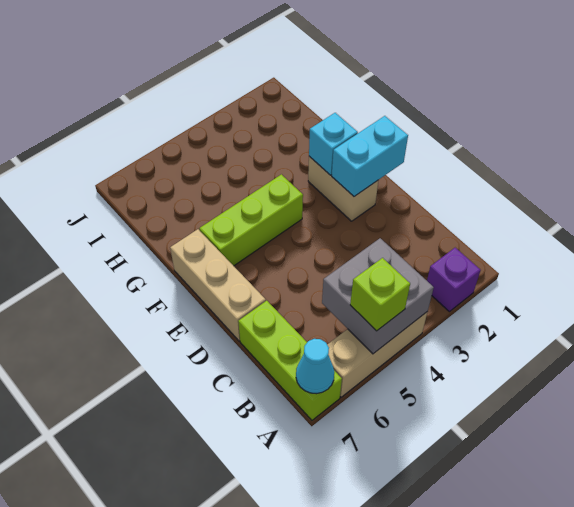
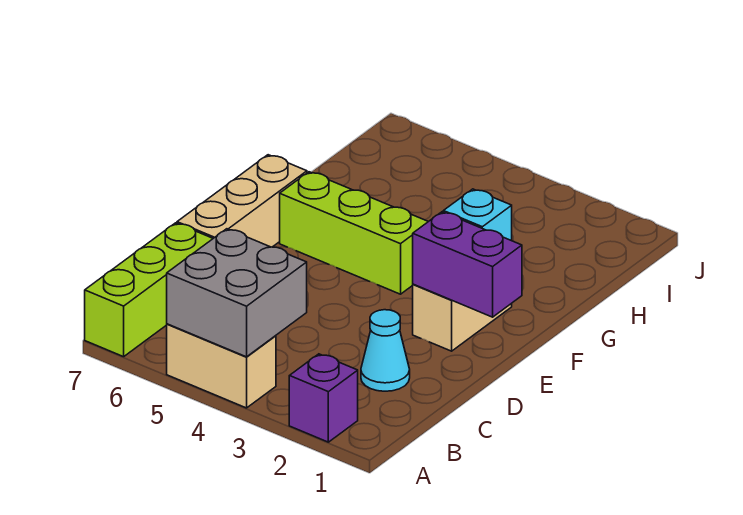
tan brick A4:A6 level 1 -> tan brick A4:A5 level 1
lime brick A5 level 3 -> none
cyan cone A7 level 2 -> cyan cone C2 level 1
cyan brick E1:E2 level 2 -> purple brick E1:E2 level 2

